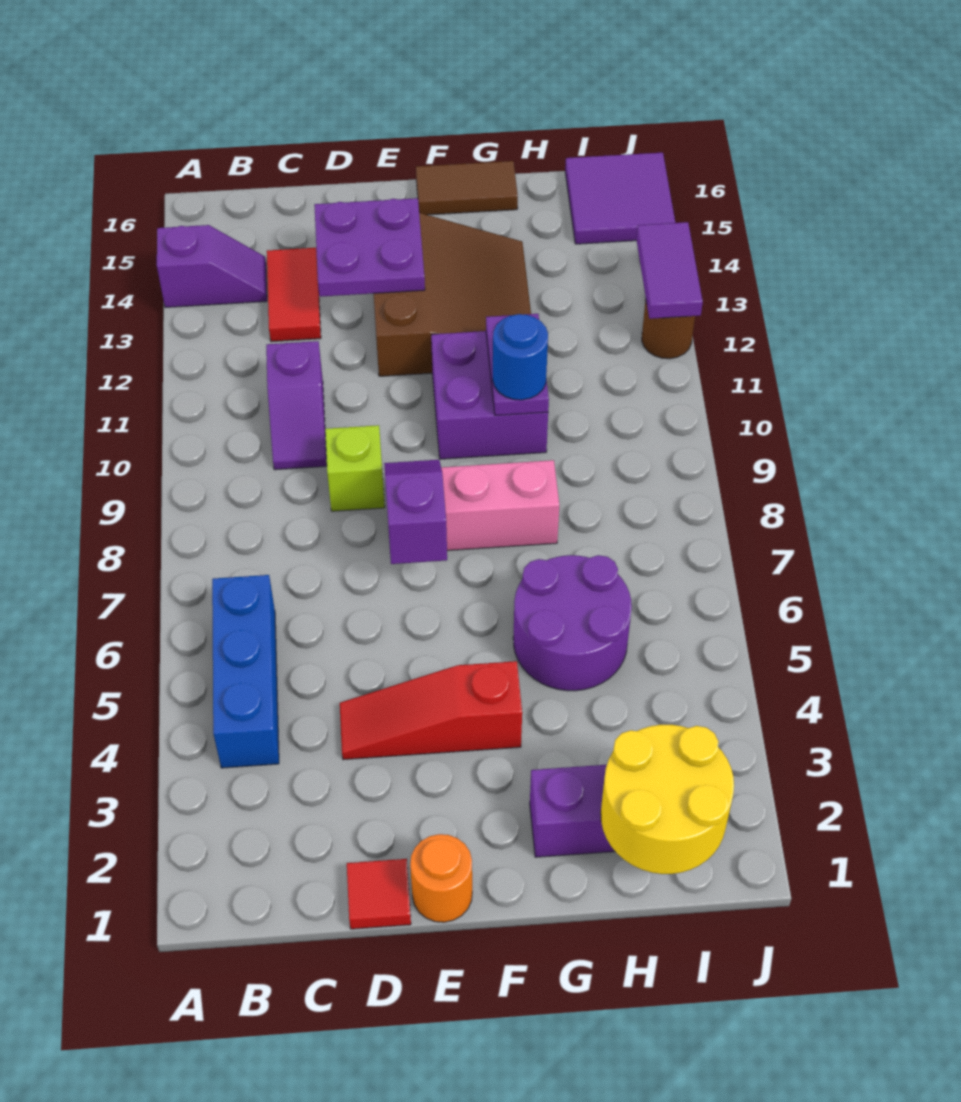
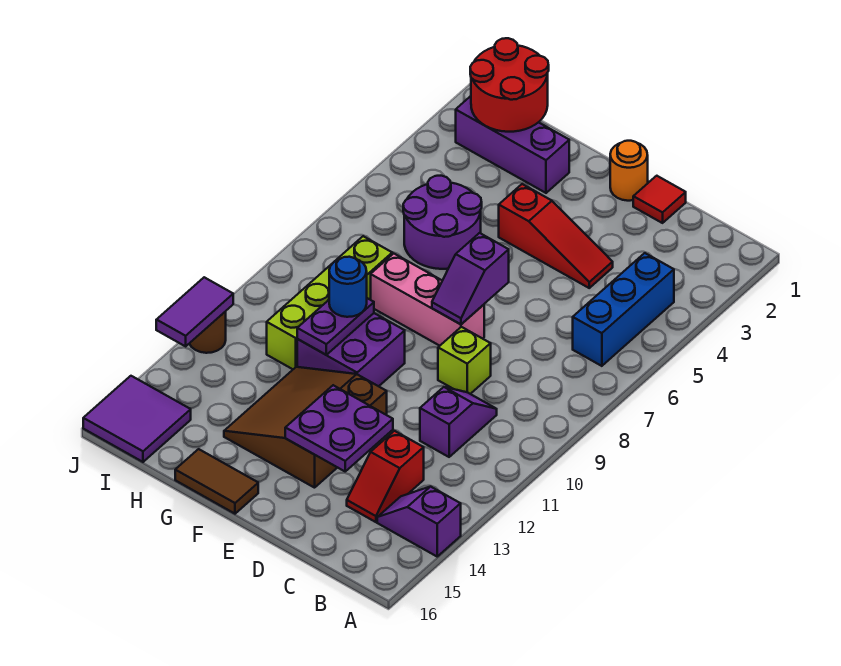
red tile C13:C14 level 1 -> red slope C13:C14 level 1 top 13
yellow round brick H1:I2 level 2 -> red round brick H1:I2 level 2
none -> lime brick H8:H11 level 1

